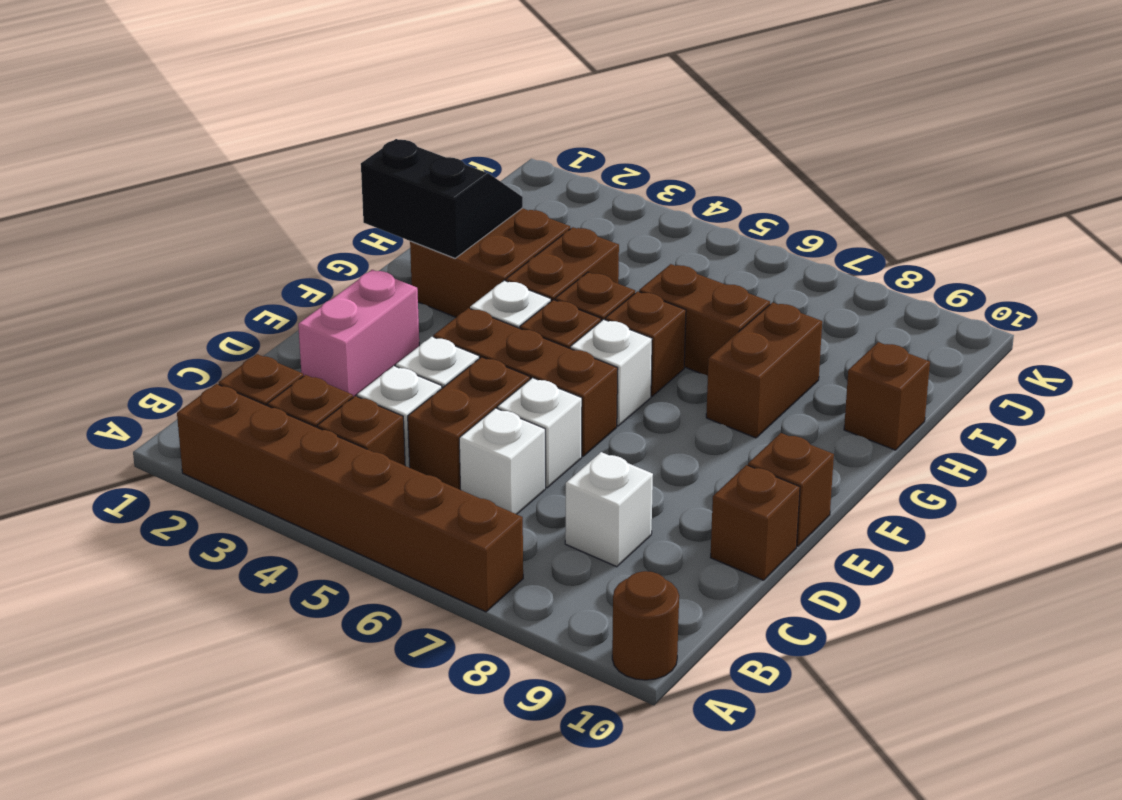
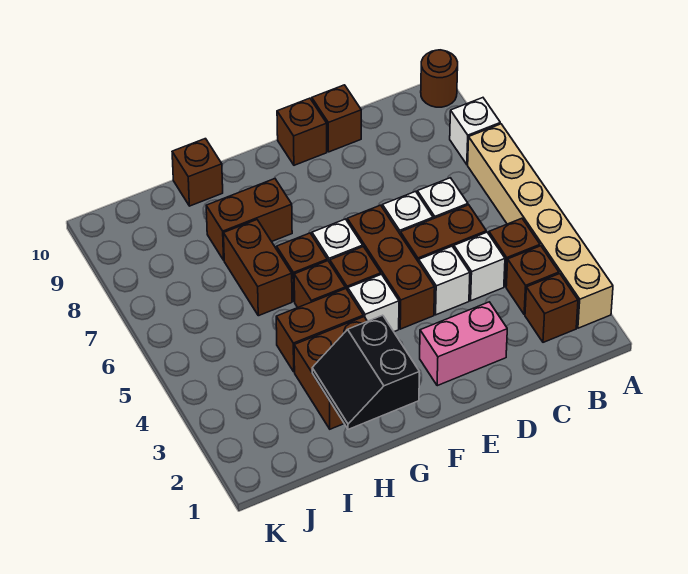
brown brick A2:A7 level 1 -> tan brick A2:A7 level 1
white brick C8 level 1 -> white brick A8 level 1

